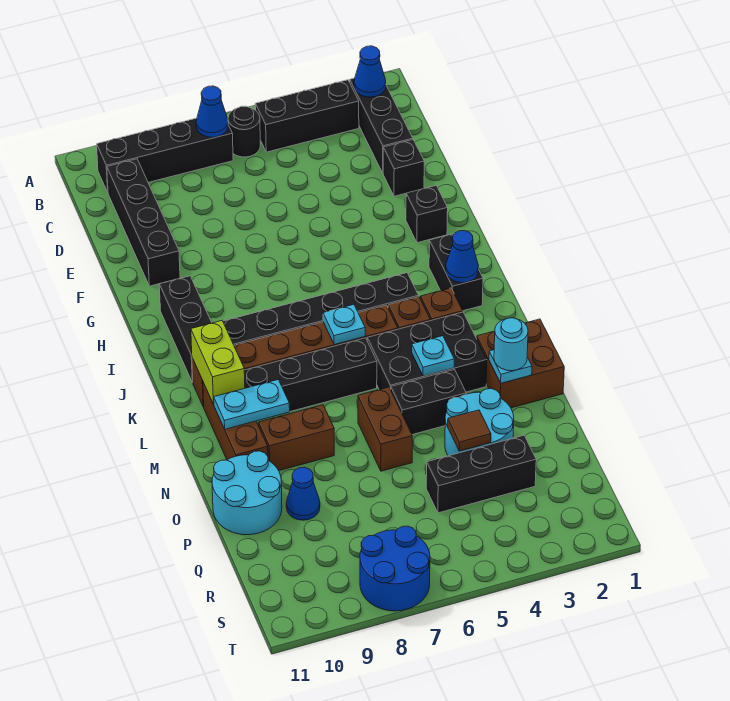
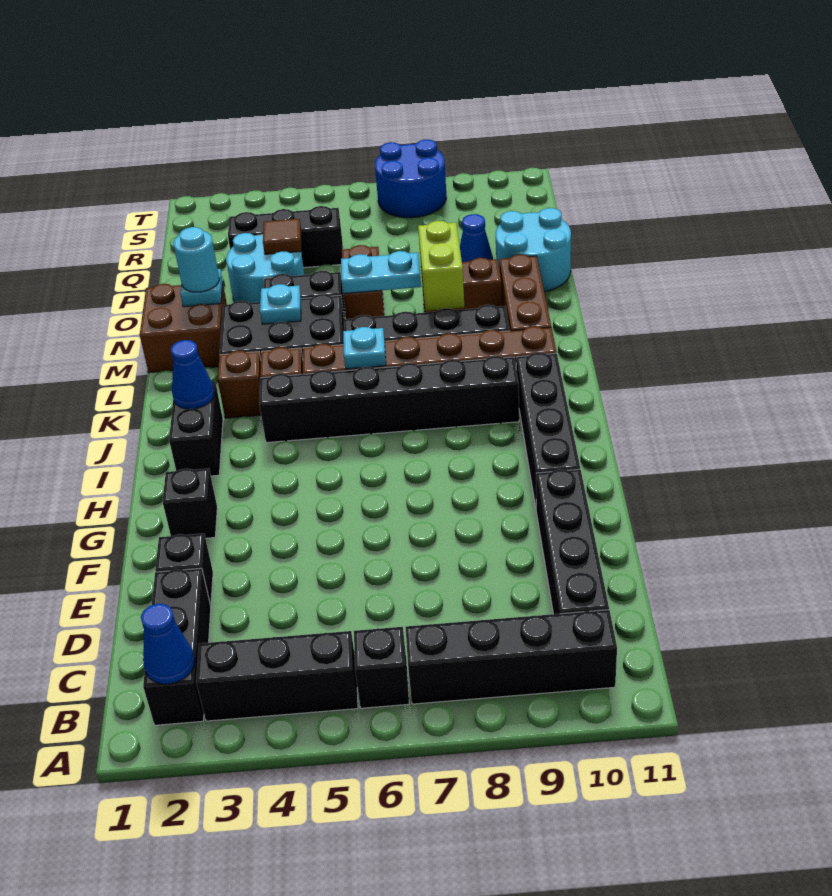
black round brick B6 level 1 -> black brick B6 level 1
blue cone B7 level 2 -> none
black brick H10:J10 level 1 -> black brick G10:J10 level 1
lime brick K10:L10 level 2 -> lime brick M8:N8 level 2
cyan plate M9:M10 level 2 -> cyan plate N6:N7 level 2

